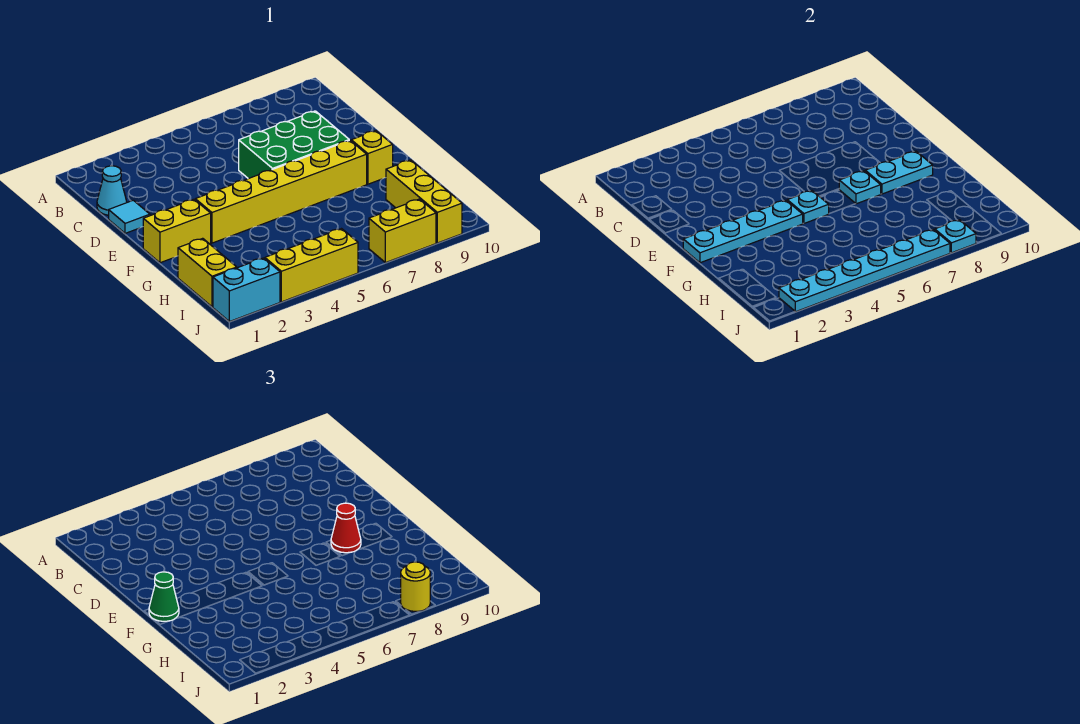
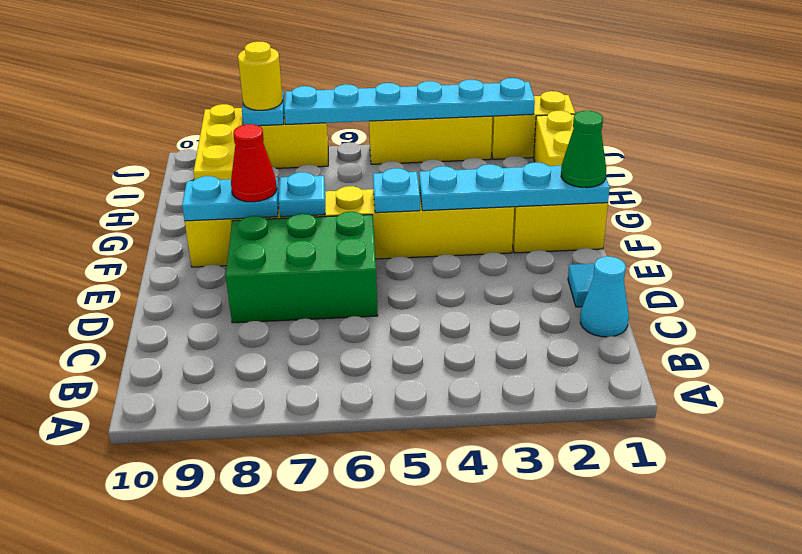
cyan brick J1:J2 level 1 -> yellow brick J1:J2 level 1

